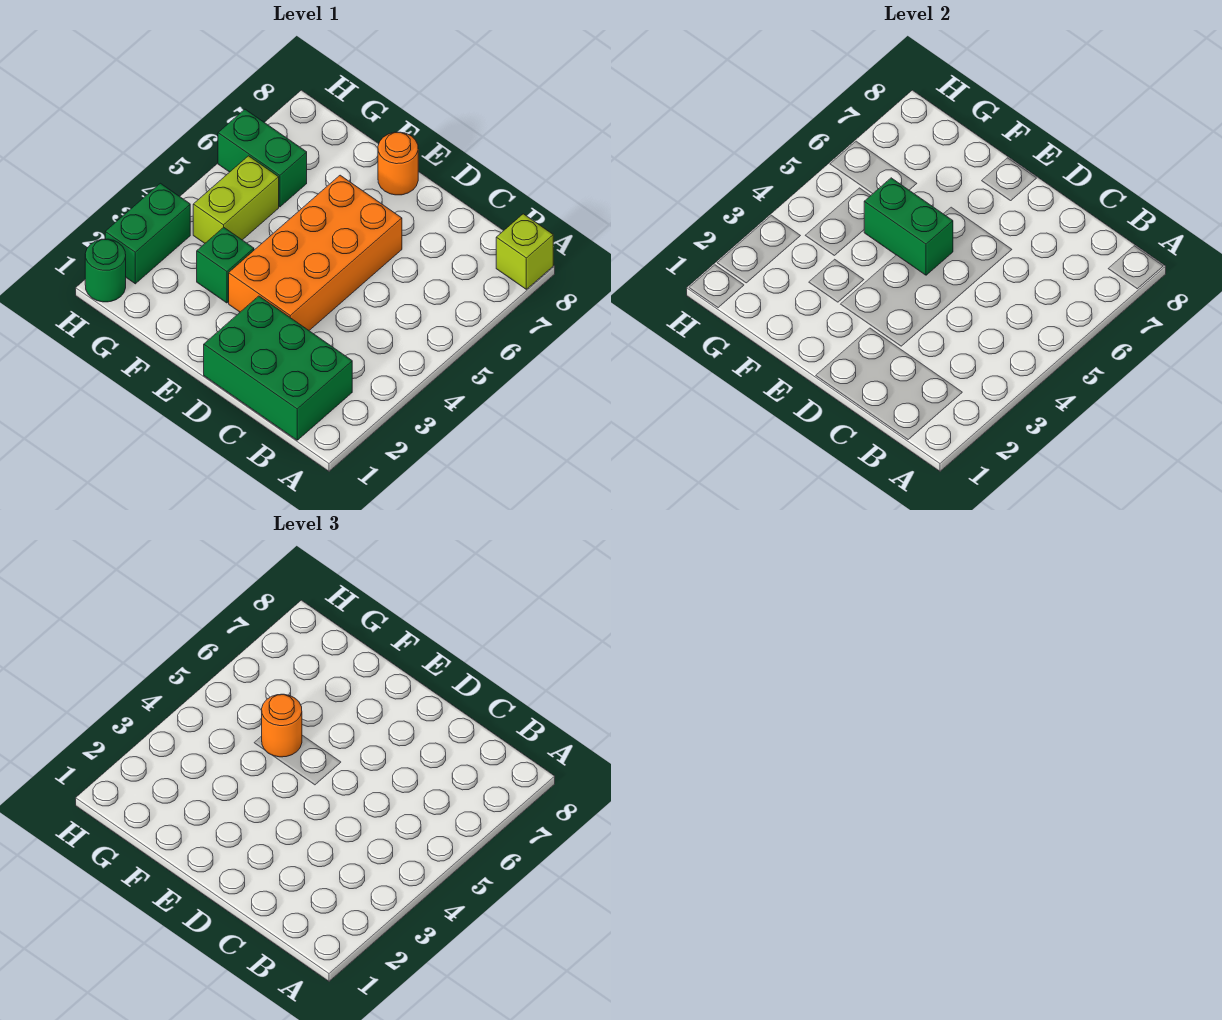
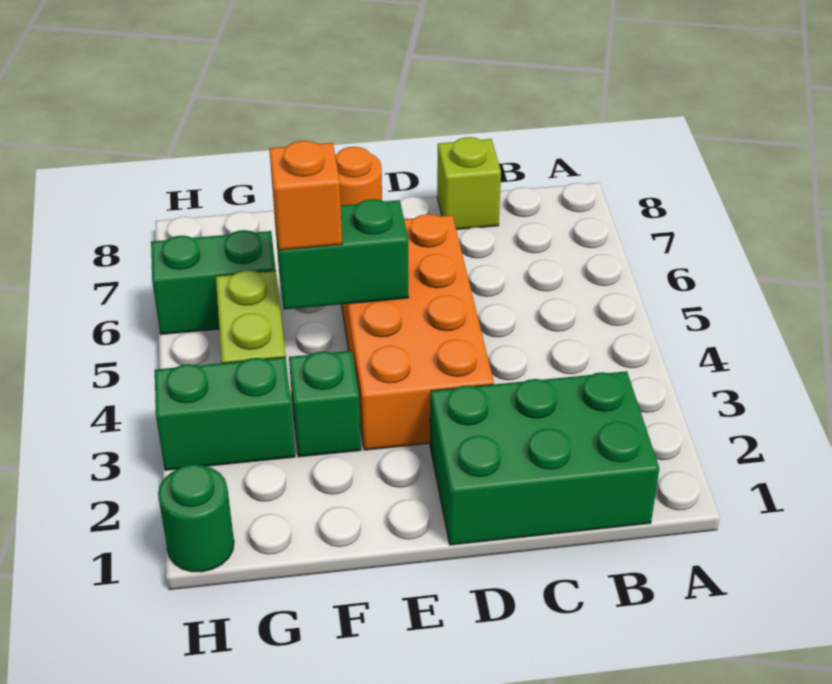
lime brick A8 level 1 -> lime brick C8 level 1
orange round brick F5 level 3 -> orange brick F5 level 3
green brick H2:H3 level 1 -> green brick G3:H3 level 1

